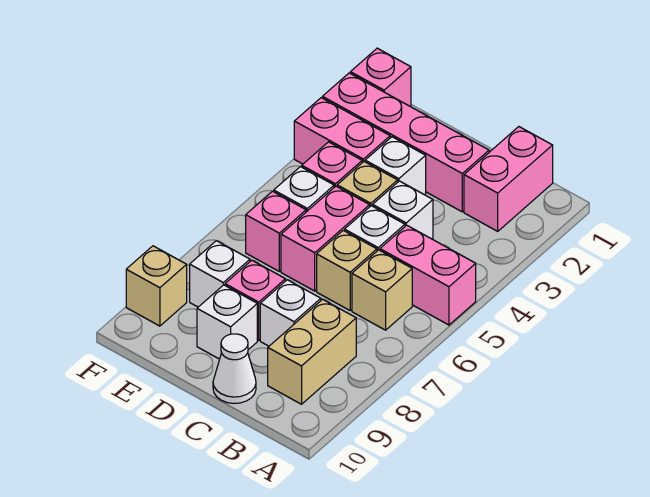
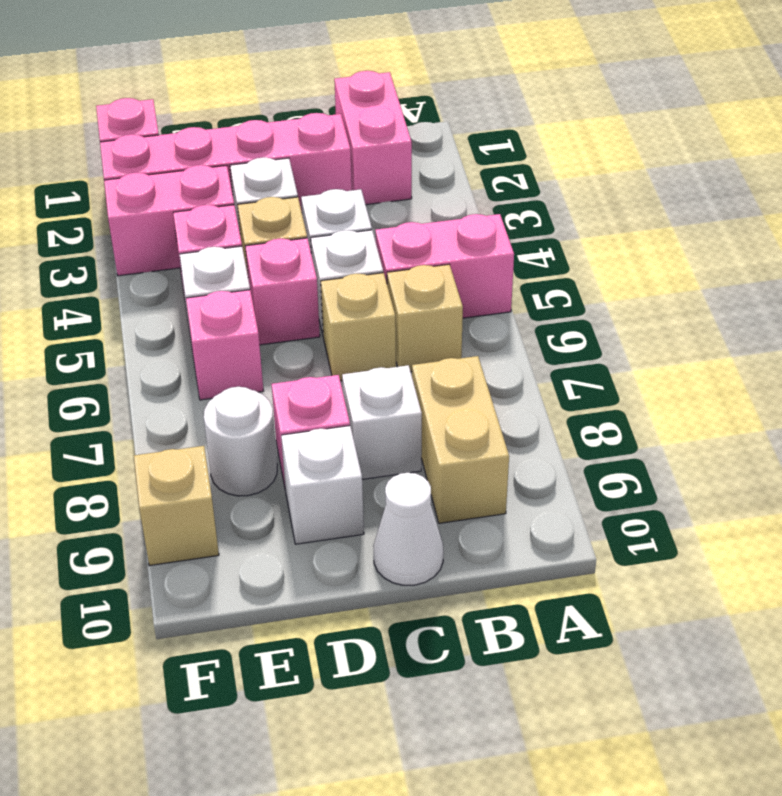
pink brick D5:D6 level 1 -> pink brick D5 level 1
white brick E8 level 1 -> white round brick E8 level 1

